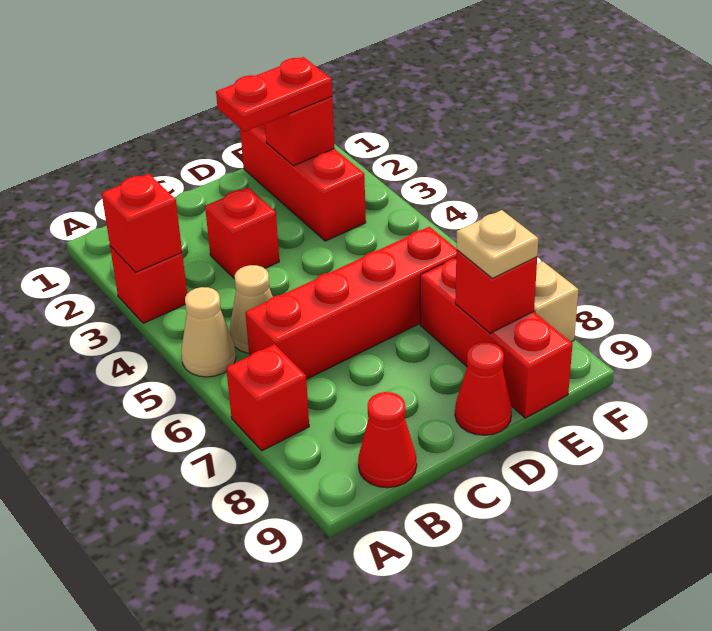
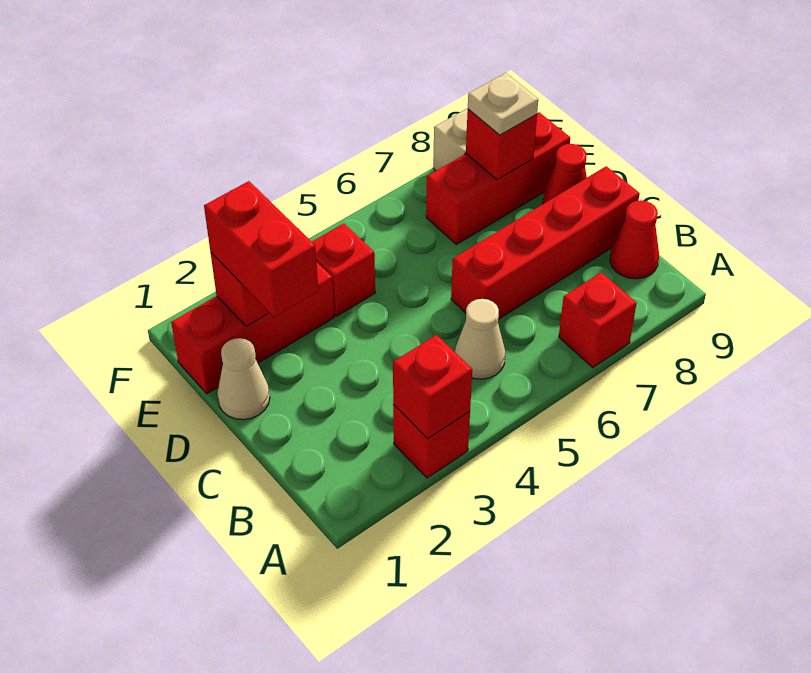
tan cone A5 level 1 -> tan cone D1 level 1
red brick B6:E6 level 1 -> red brick C6:C9 level 1
red brick C3 level 1 -> red brick E4 level 1
red plate D2:E2 level 3 -> red brick D2:E2 level 3

